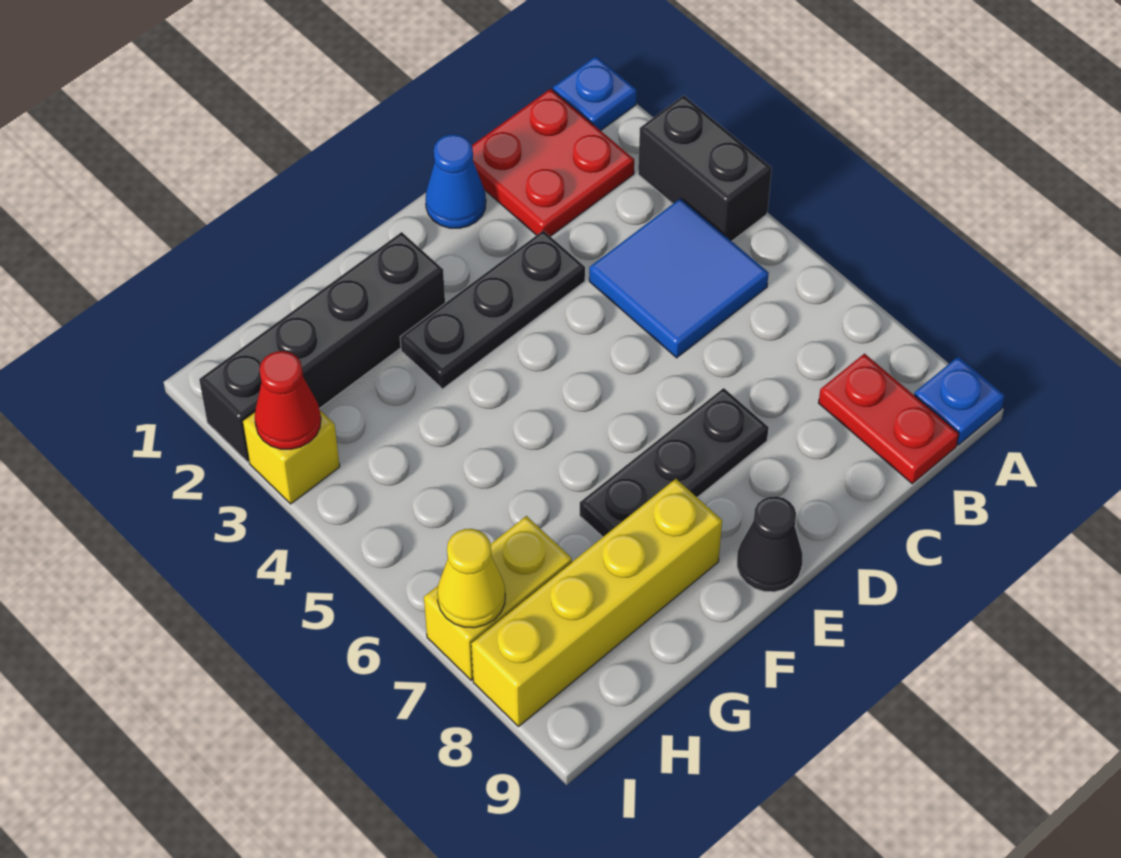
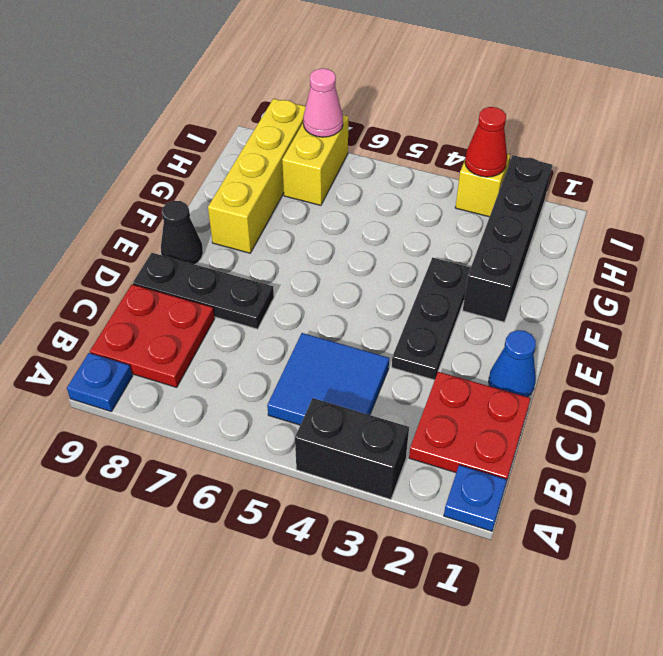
red plate B8:B9 level 1 -> red plate B8:C9 level 1
black plate D7:F7 level 1 -> black plate D7:D9 level 1
yellow cone I7 level 2 -> pink cone I7 level 2

